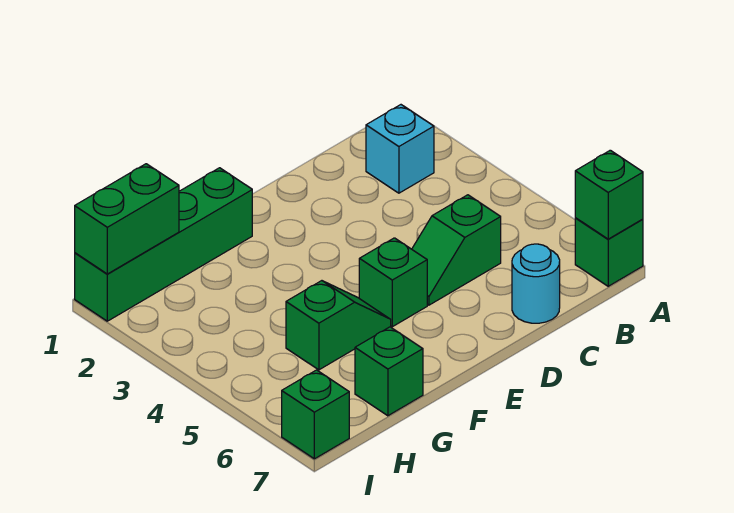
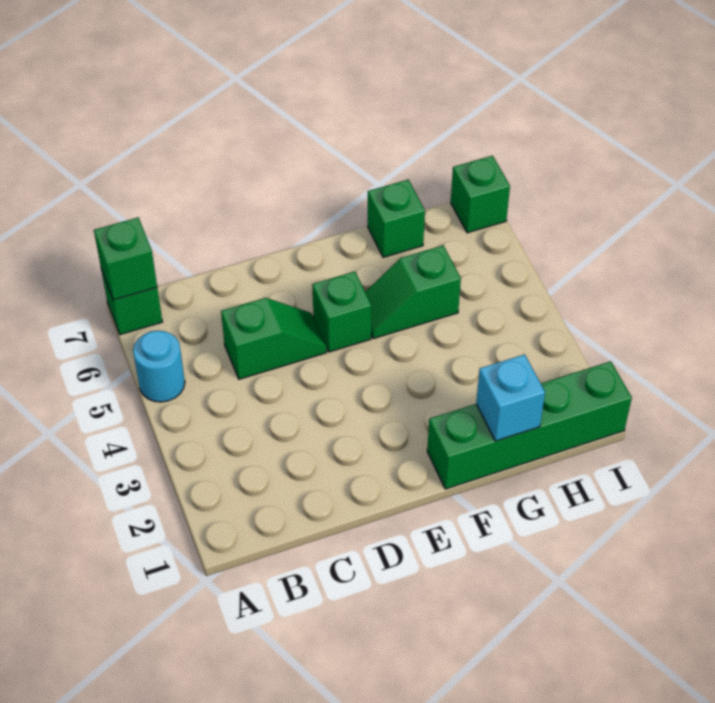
cyan brick B2 level 1 -> cyan brick G1 level 2
cyan round brick C7 level 1 -> cyan round brick A5 level 1
green brick H1:I1 level 2 -> none

